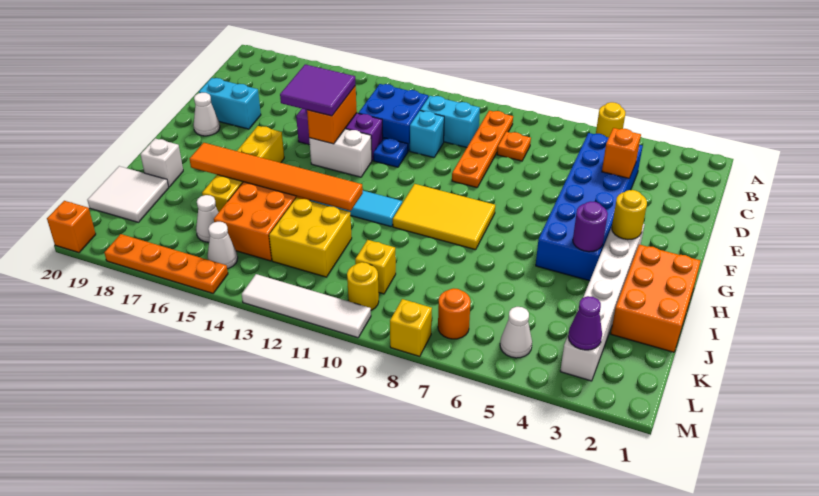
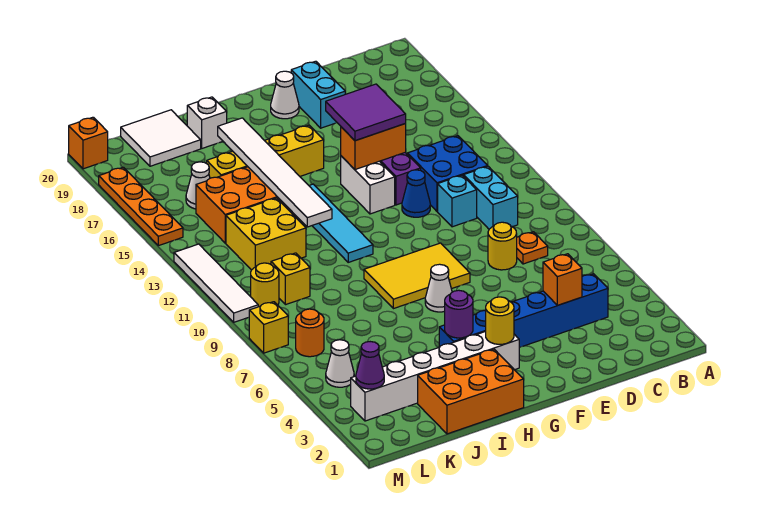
yellow round brick A5 level 1 -> yellow round brick D8 level 1
orange plate B9:E9 level 1 -> none
blue brick C4:H5 level 1 -> blue brick C4:H4 level 1
blue plate E12 level 1 -> blue cone E12 level 1
yellow tile G8:H10 level 1 -> yellow tile F8:H9 level 1
orange tile I12:I17 level 2 -> white tile I12:I17 level 2
white cone L15 level 1 -> white cone G7 level 1

